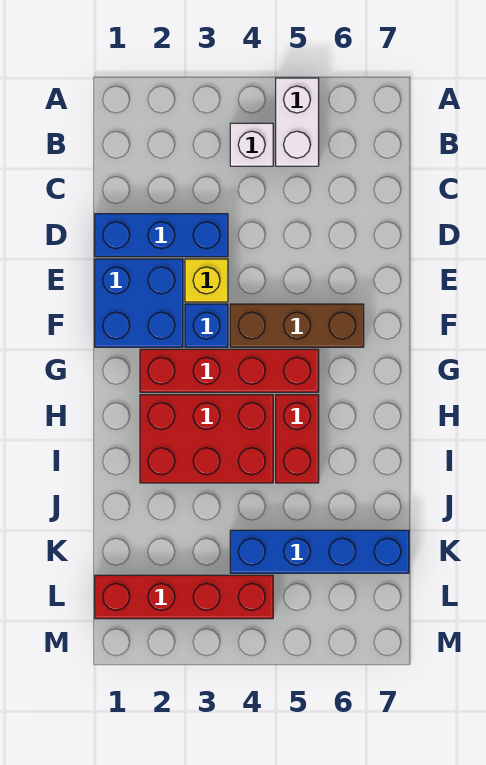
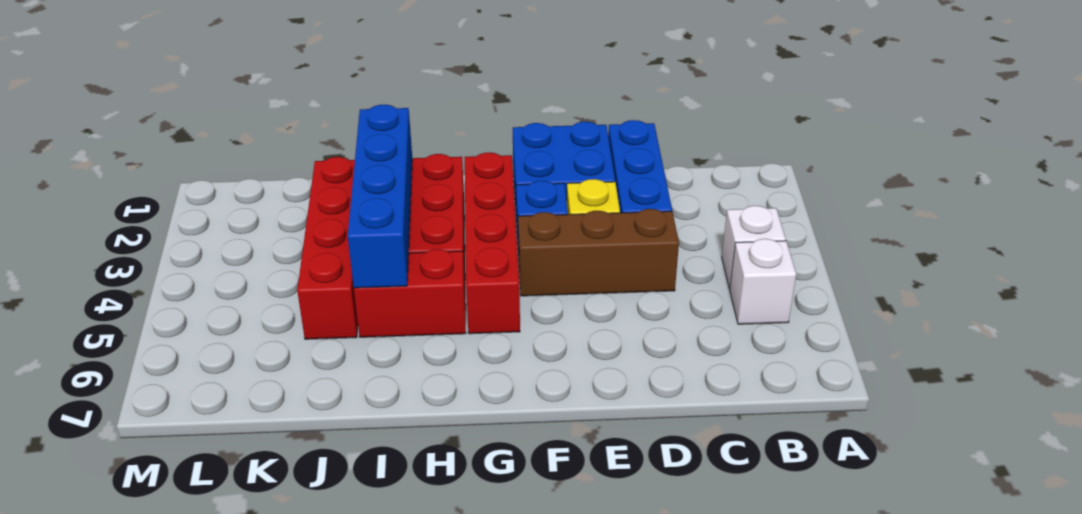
white brick A5:B5 level 1 -> white brick B5 level 1
brown brick F4:F6 level 1 -> brown brick D4:F4 level 1
blue brick K4:K7 level 1 -> blue brick I2:I5 level 2
red brick L1:L4 level 1 -> red brick J2:J5 level 1

